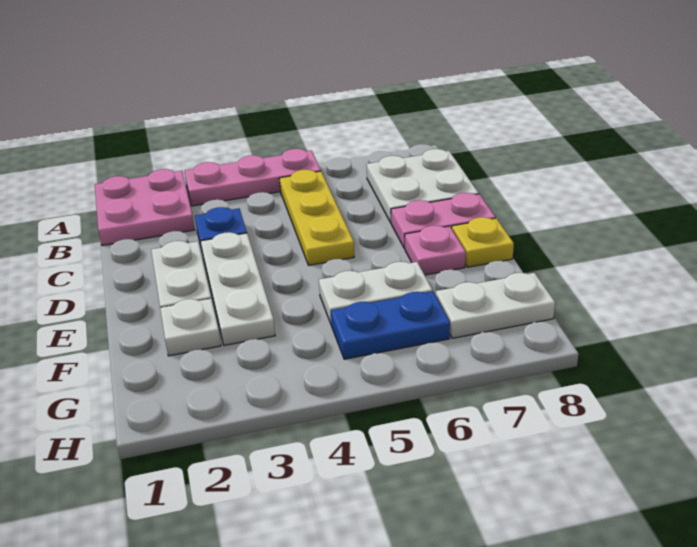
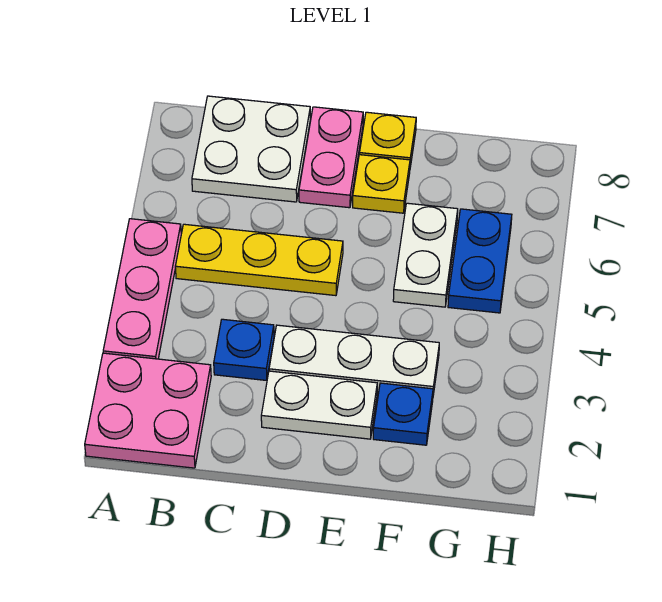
pink plate E7 level 1 -> yellow plate E7 level 1
white plate F2 level 1 -> blue plate F2 level 1
white plate G7:G8 level 1 -> none

